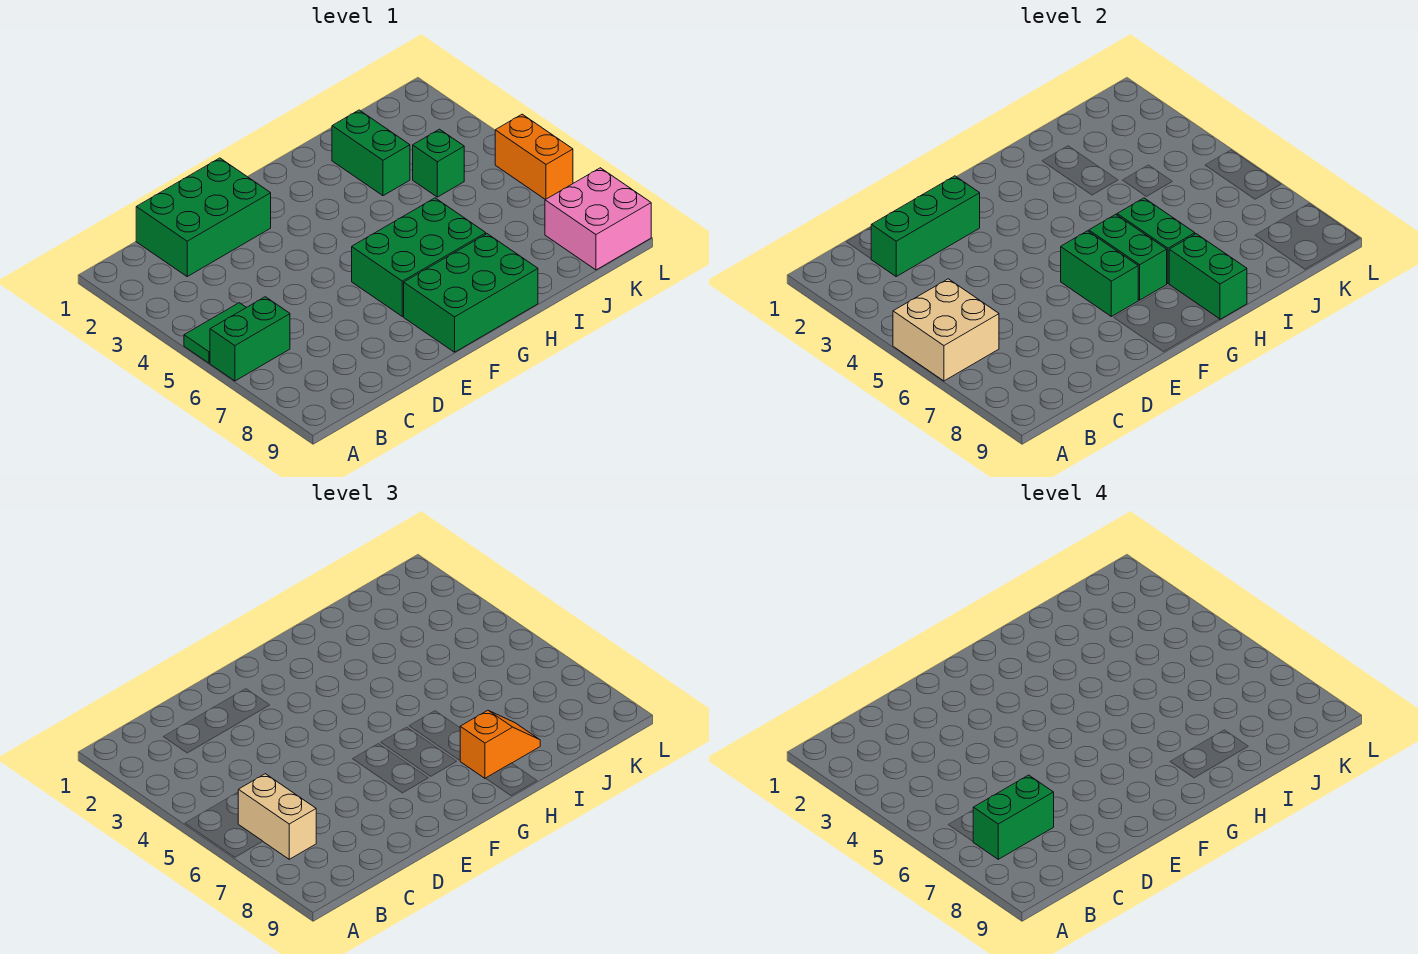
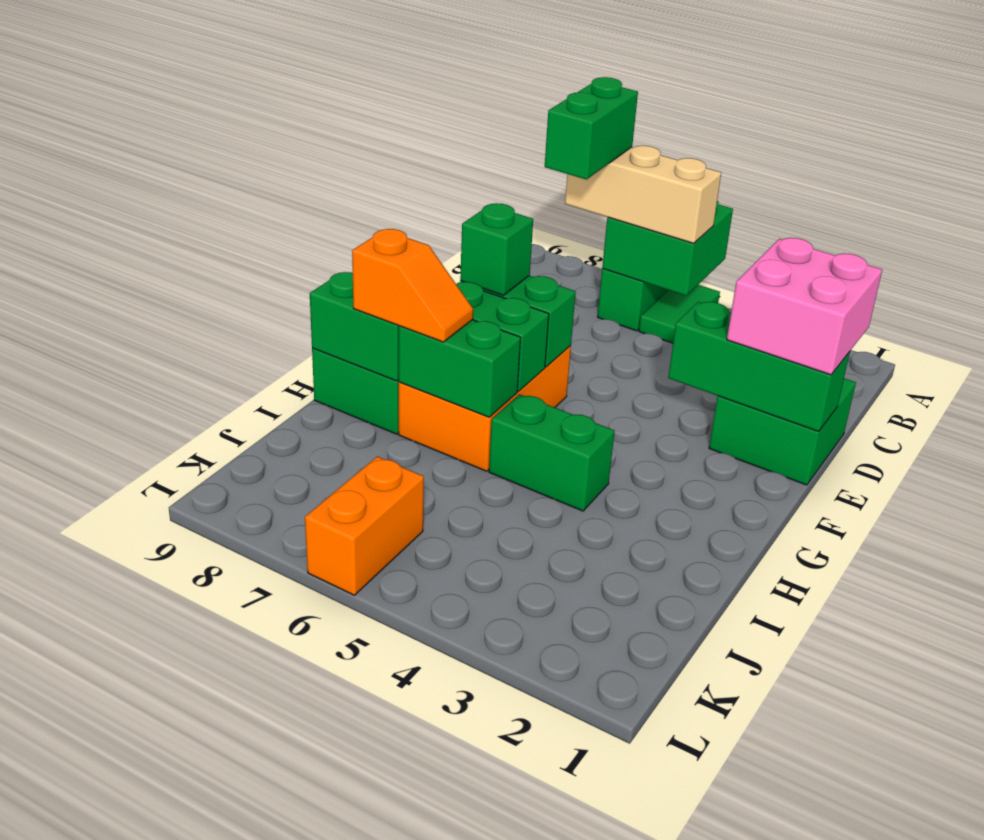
tan brick A5:B6 level 2 -> green brick A5:B6 level 2
tan brick B6:B7 level 3 -> tan brick B5:B7 level 3
green brick C1:E2 level 1 -> green brick D1:E2 level 1
green brick C2:E2 level 2 -> green brick E1:E3 level 2
green brick F6:H7 level 1 -> orange brick F6:H7 level 1
orange slope H8:I8 level 3 top H -> orange slope H7:H8 level 3 top 8
green brick I2:I3 level 1 -> green brick H4:H5 level 1
green brick J4 level 1 -> green brick F7 level 3
pink brick K8:L9 level 1 -> pink brick D1:E2 level 3
orange brick L5:L6 level 1 -> orange brick K6:L6 level 1

